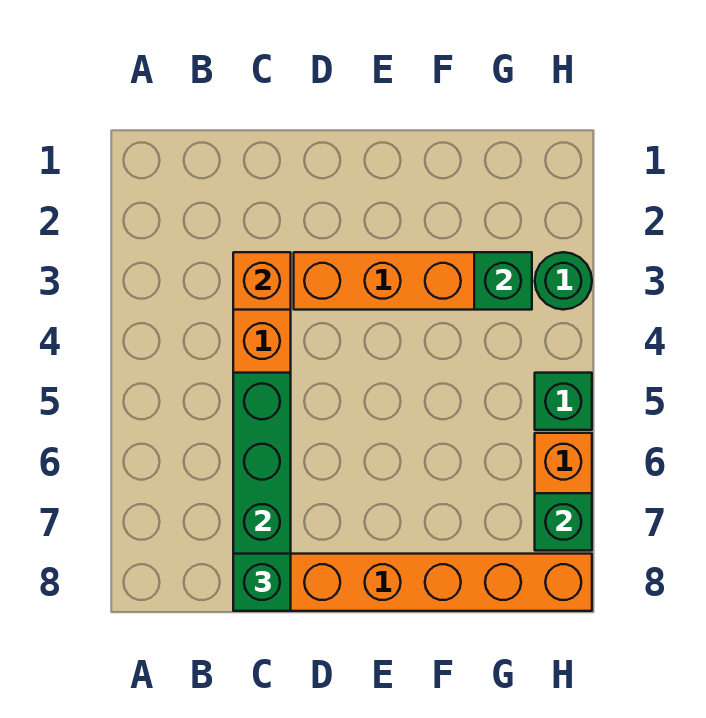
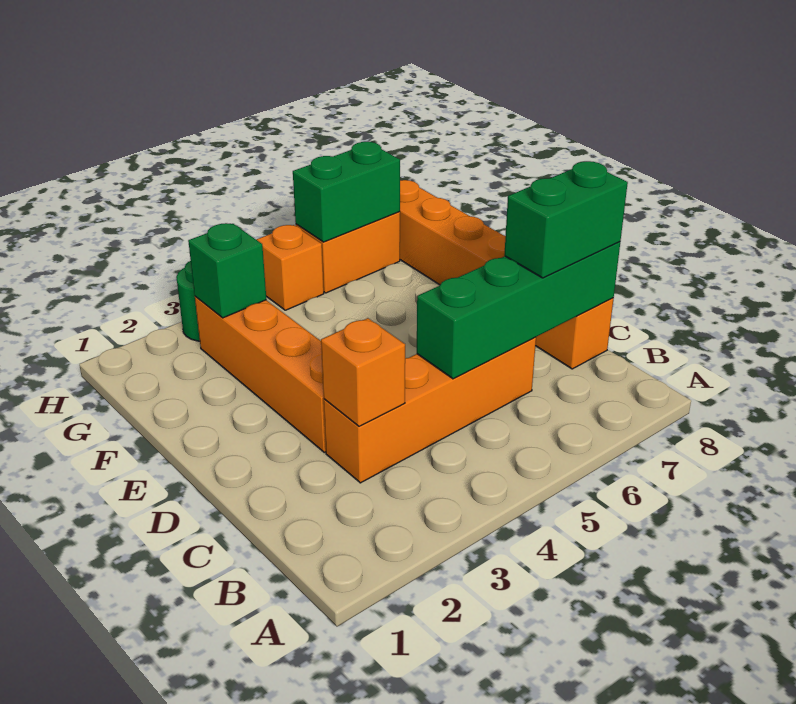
green brick C8 level 3 -> green brick C7:C8 level 3
green brick H5 level 1 -> orange brick H5 level 1
green brick H7 level 2 -> green brick H6:H7 level 2

